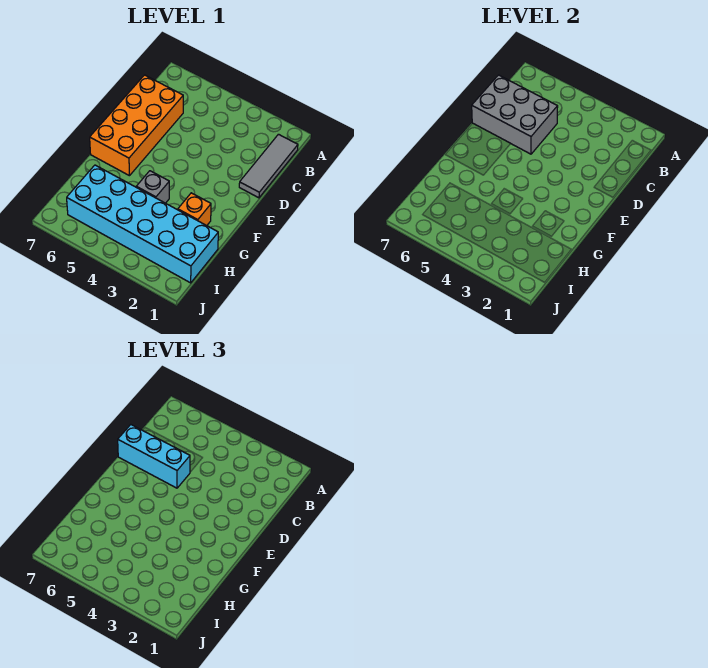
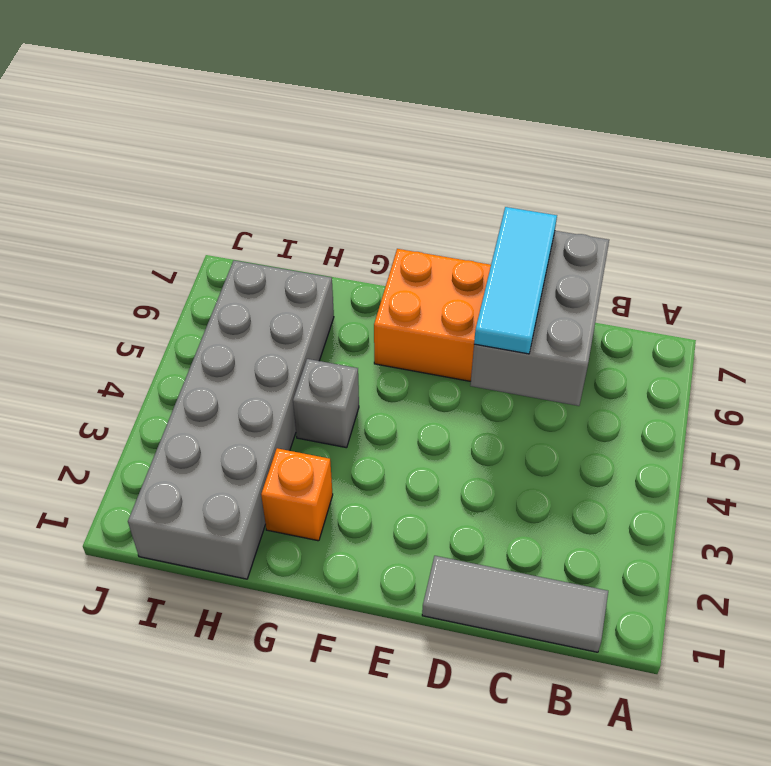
cyan brick D5:D7 level 3 -> cyan tile D5:D7 level 3
cyan brick H1:I6 level 1 -> grey brick H1:I6 level 1

